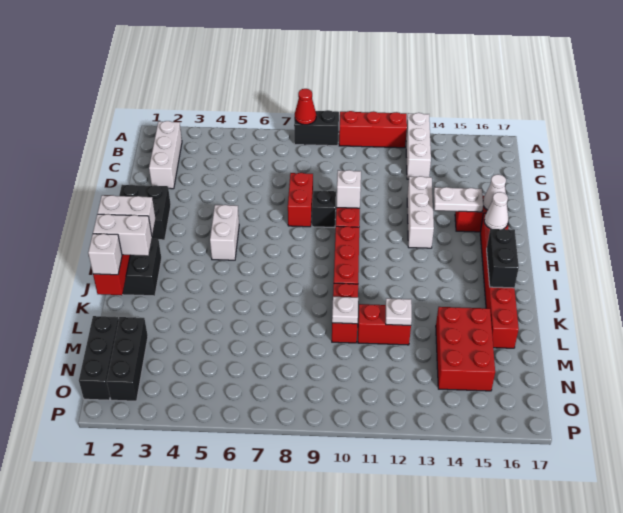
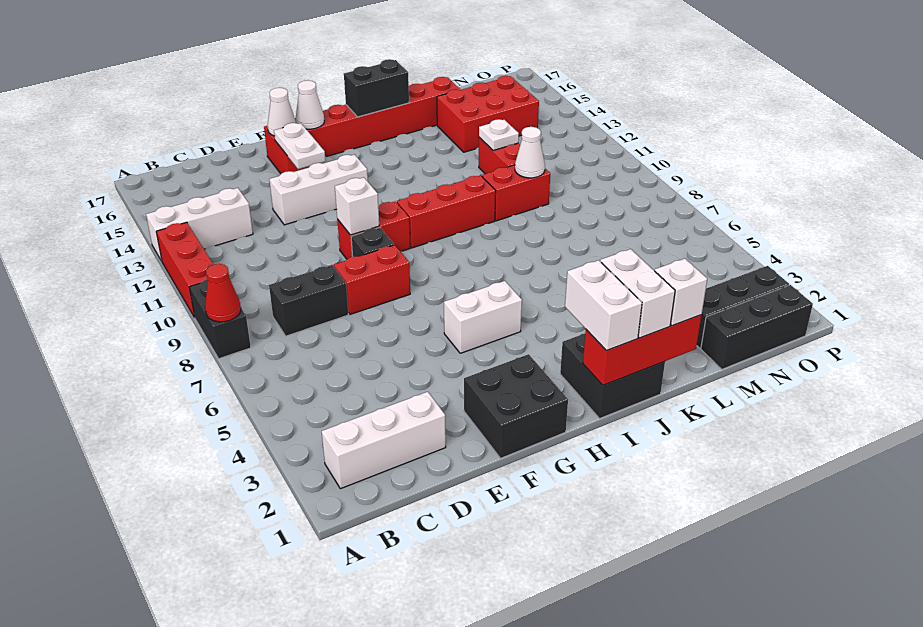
none -> black brick C8:D8 level 1
white plate L10 level 2 -> white cone L10 level 2

